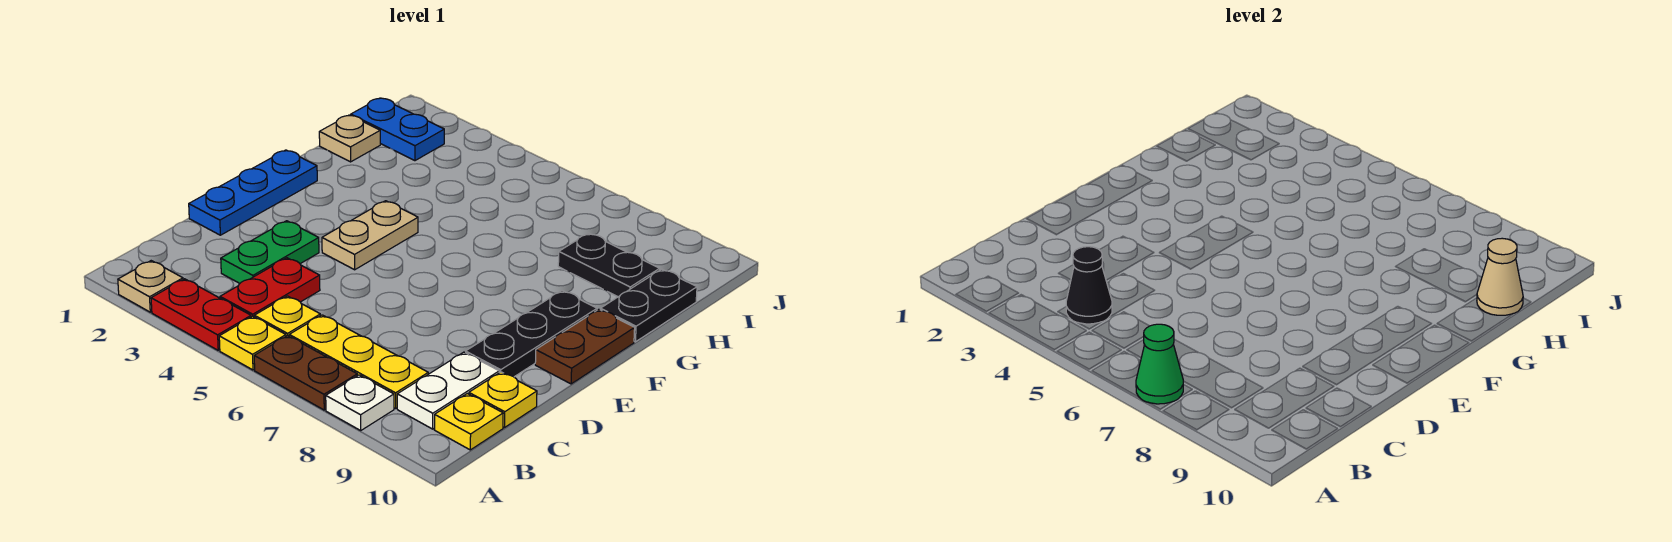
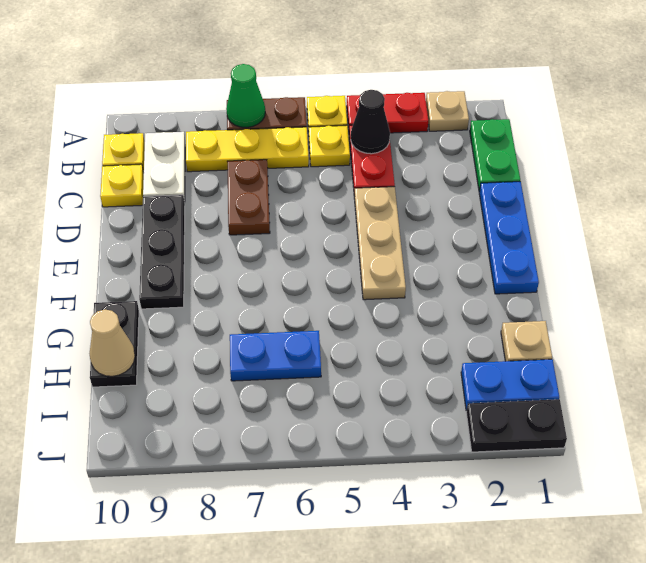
white plate A8 level 1 -> none
green plate C3:D3 level 1 -> green plate B1:C1 level 1
tan plate E4:F4 level 1 -> tan plate D4:F4 level 1
brown plate E10:F10 level 1 -> brown plate C7:D7 level 1
none -> blue plate H6:H7 level 1
black plate H8:H9 level 1 -> black plate J1:J2 level 1

